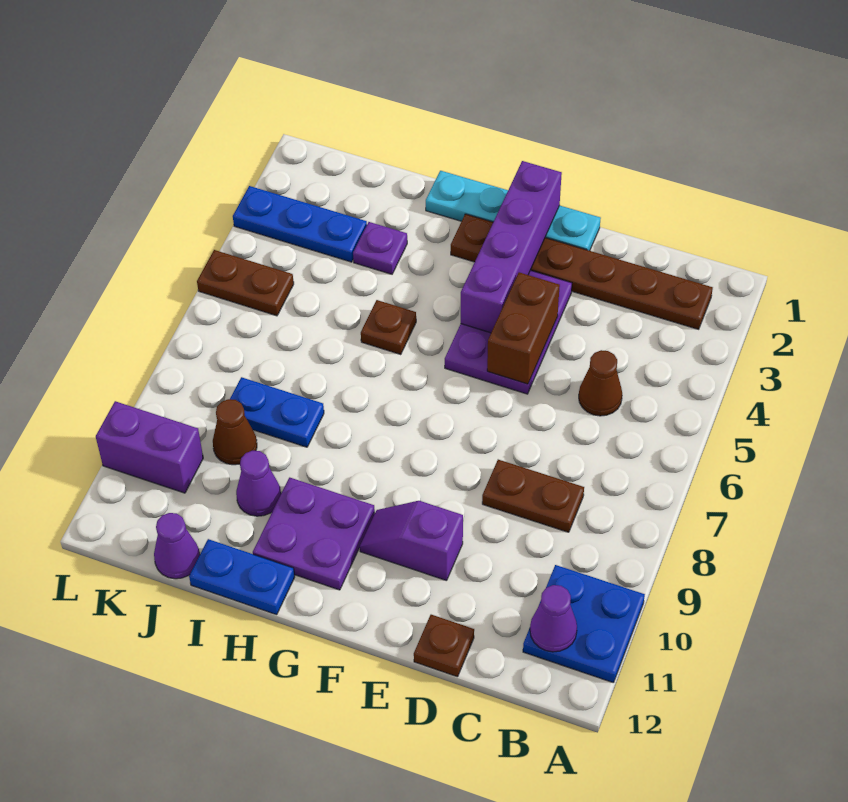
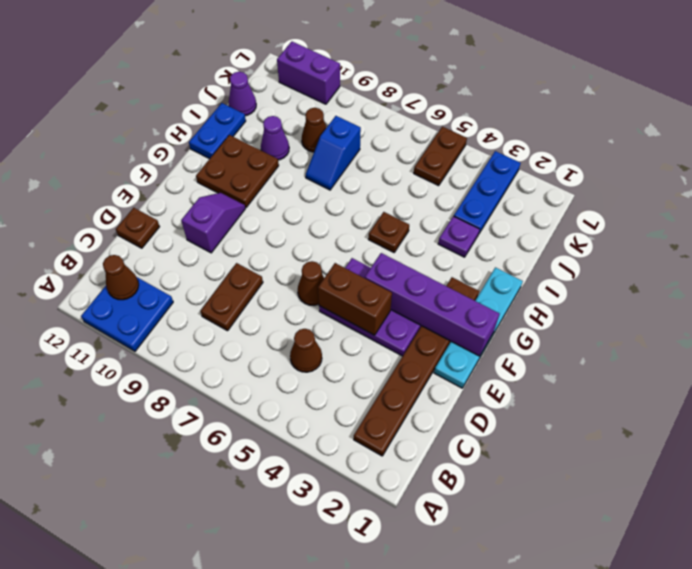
purple cone B11 level 2 -> brown cone B11 level 2
none -> brown cone E6 level 1
purple plate G10:H11 level 1 -> brown plate G10:H11 level 1
blue plate I8:J8 level 1 -> blue slope I8:J8 level 1 top J
purple brick K10:L10 level 1 -> purple brick L10:L11 level 1

